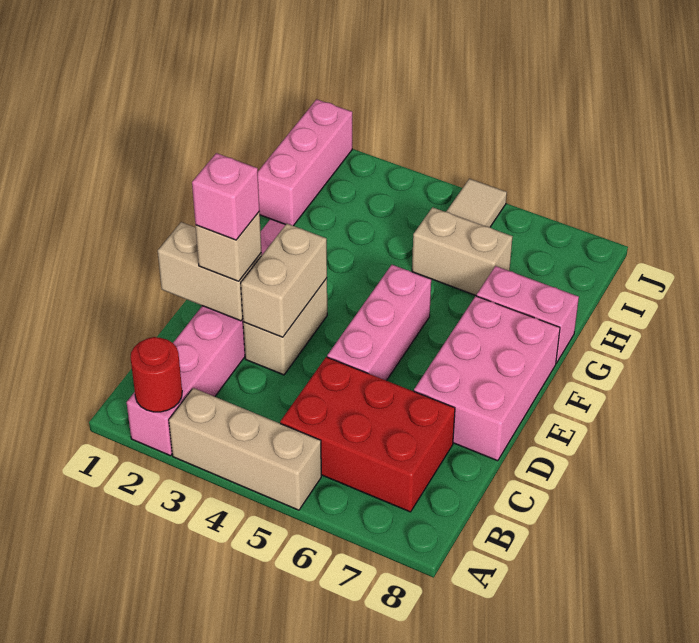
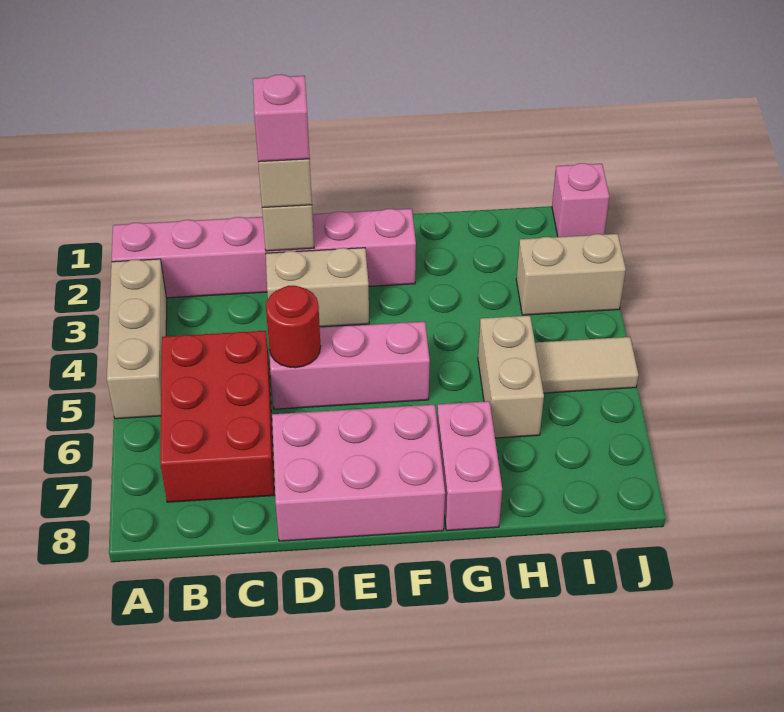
red round brick A2 level 2 -> red round brick D5 level 2
tan brick D3:E3 level 2 -> tan brick I3:J3 level 1
pink brick H1:J1 level 1 -> pink brick J1 level 1

